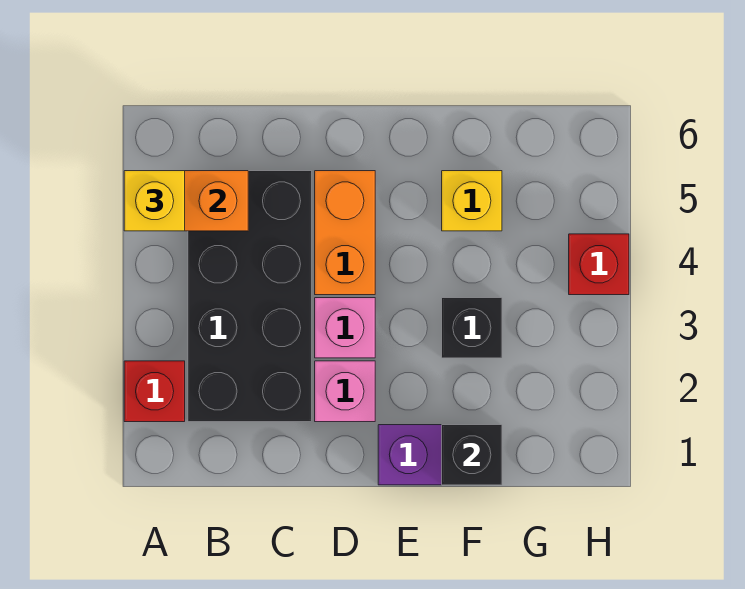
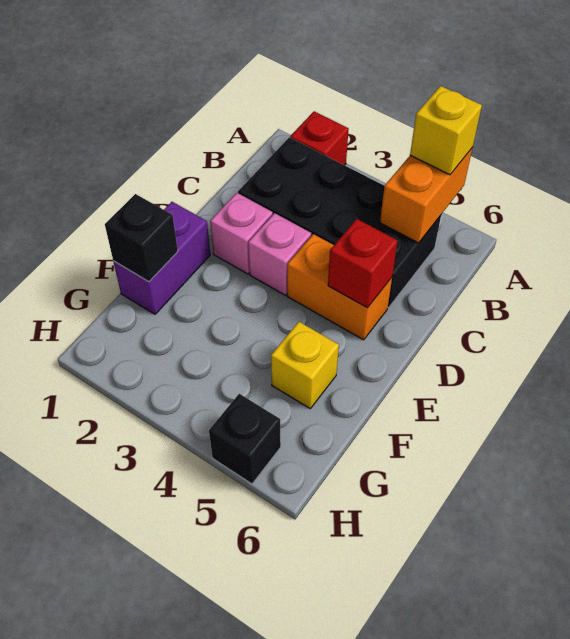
black brick F3 level 1 -> black brick H5 level 1
red brick H4 level 1 -> red brick D5 level 2

